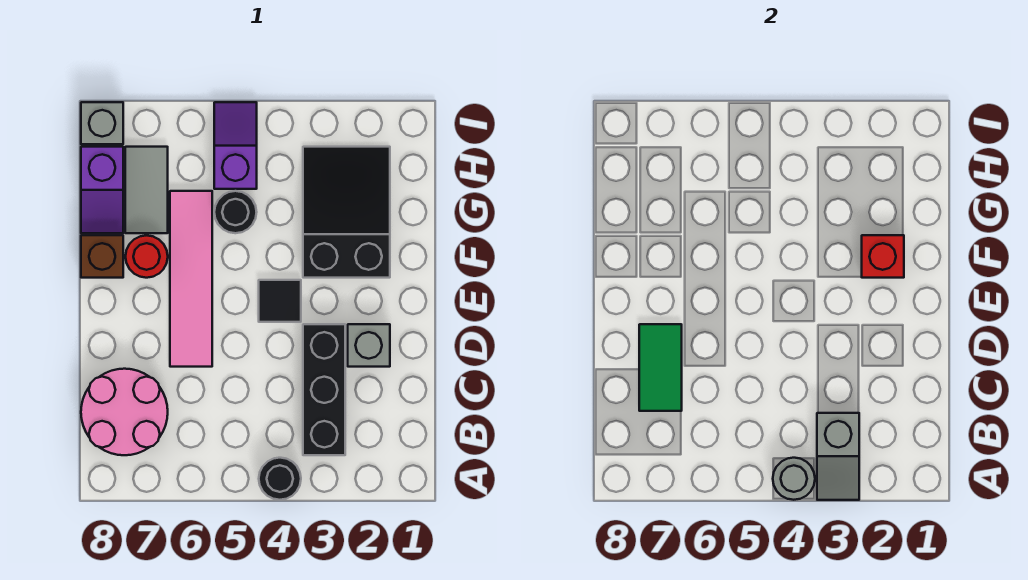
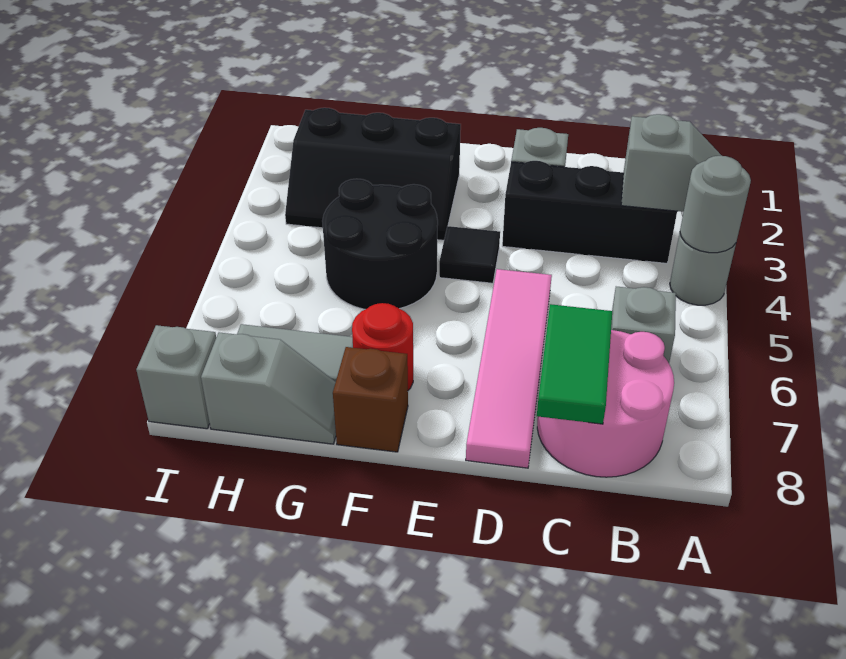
black round brick A4 level 1 -> grey round brick A4 level 1
none -> grey brick B6 level 1
green tile C7:D7 level 2 -> green tile C7:C8 level 2
pink tile D6:G6 level 1 -> pink tile D5:D8 level 1
black slope F2:H3 level 1 top F -> black slope F2:H3 level 1 top 2
red brick F2 level 2 -> none
black round brick G5 level 1 -> black round brick F4:G5 level 1
purple slope G8:H8 level 1 top H -> grey slope G8:H8 level 1 top H
purple slope H5:I5 level 1 top H -> none

